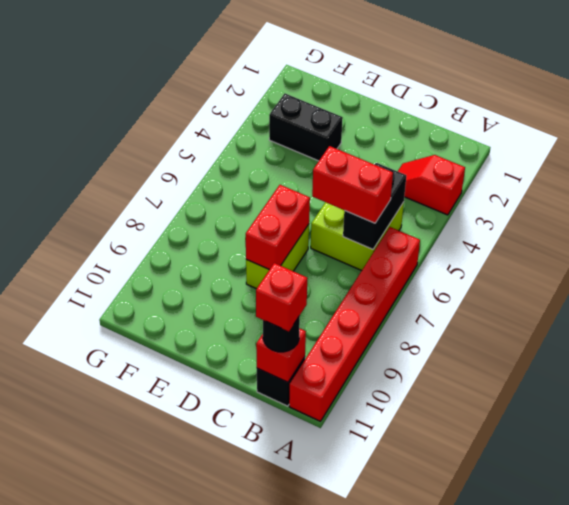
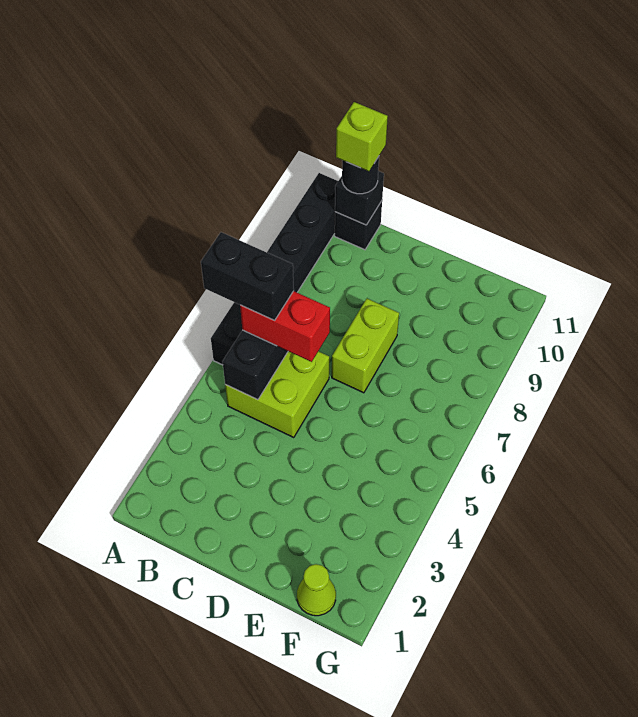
red slope A3:B3 level 1 top A -> none
red brick A6:A11 level 1 -> black brick A6:A11 level 1
red brick B11 level 2 -> black brick B11 level 2
red brick B11 level 4 -> lime brick B11 level 4
red brick D7:D8 level 2 -> none
black brick E3:F3 level 1 -> black brick A6:B6 level 4
none -> lime cone F1 level 1

